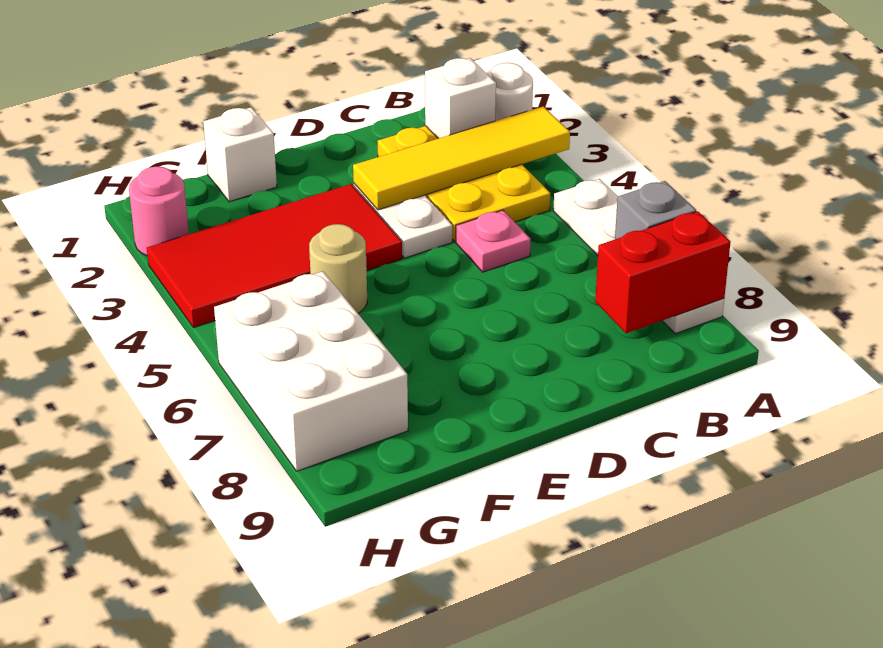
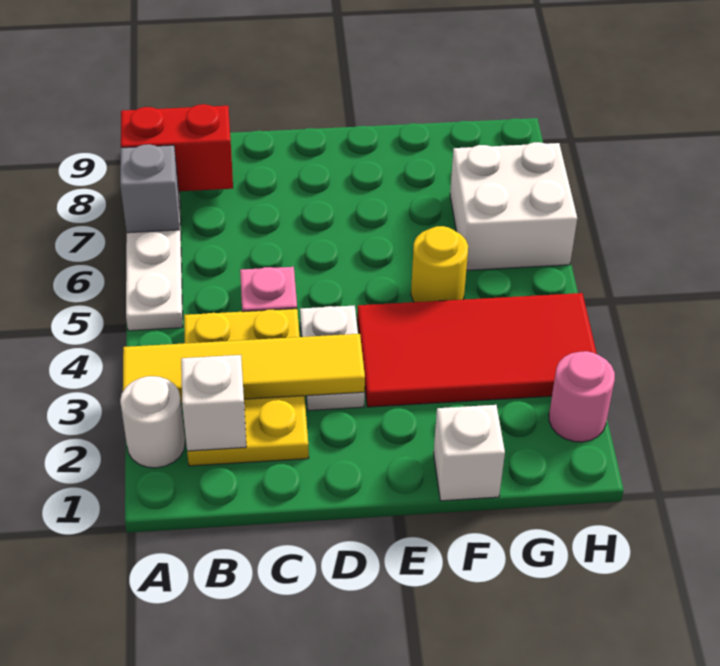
tan round brick F5 level 1 -> yellow round brick F5 level 1
white brick G6:H8 level 1 -> white brick G6:H7 level 1

